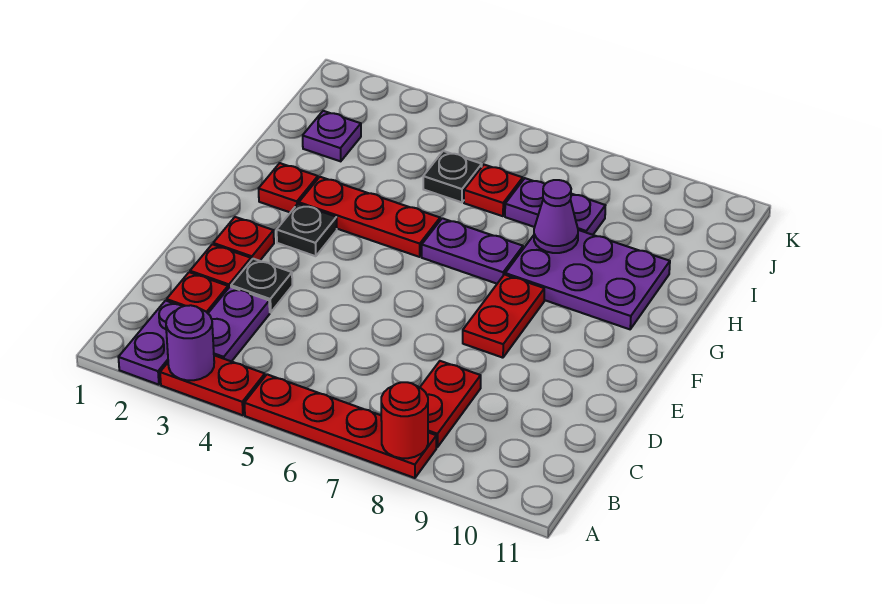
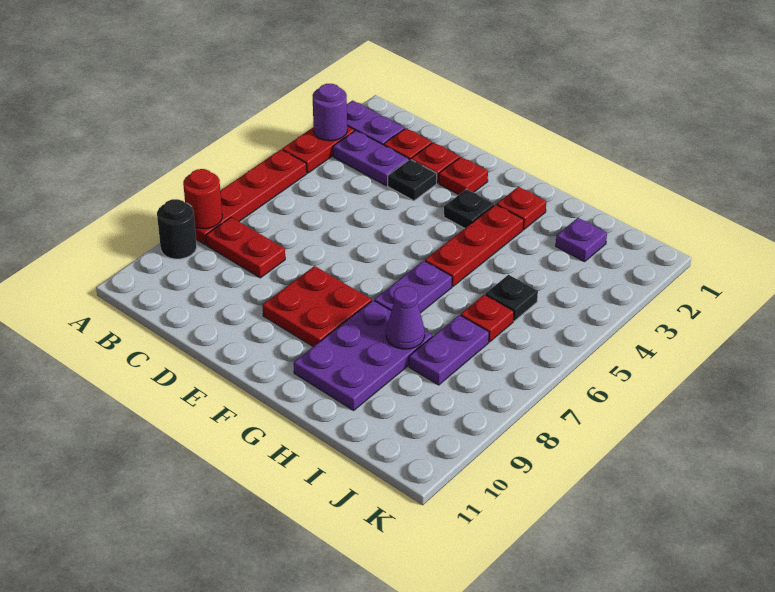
none -> black round brick A9 level 1
red plate E8:F8 level 1 -> red plate E8:F9 level 1

